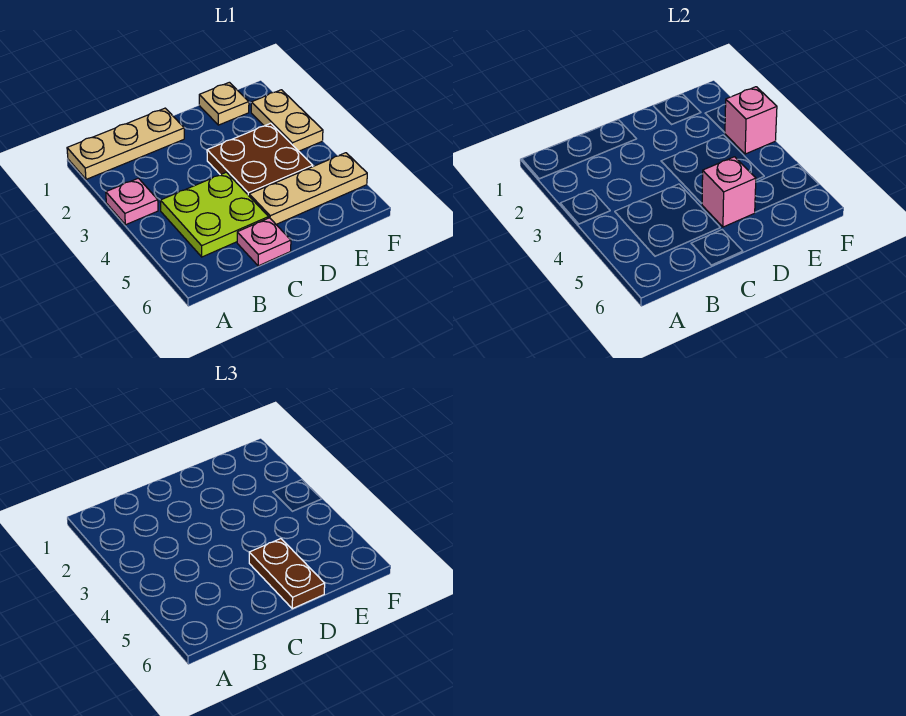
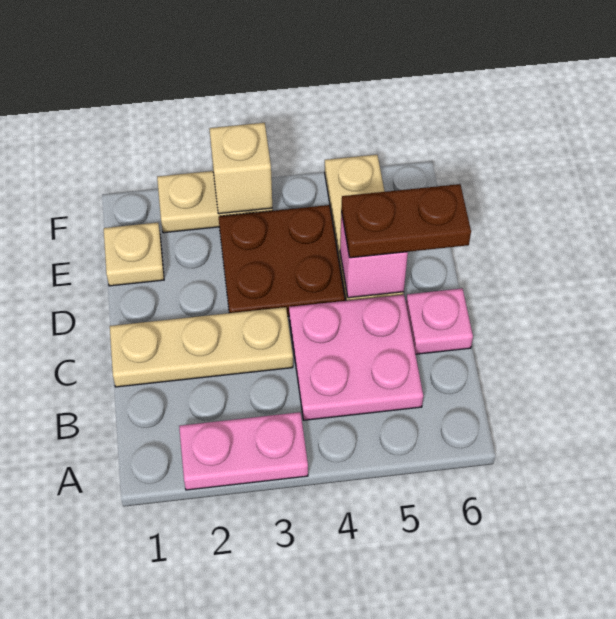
tan plate A1:C1 level 1 -> tan plate C1:C3 level 1
pink plate A3 level 1 -> pink plate A2:A3 level 1
lime plate B4:C5 level 1 -> pink plate B4:C5 level 1
pink brick F3 level 2 -> tan brick F3 level 2

